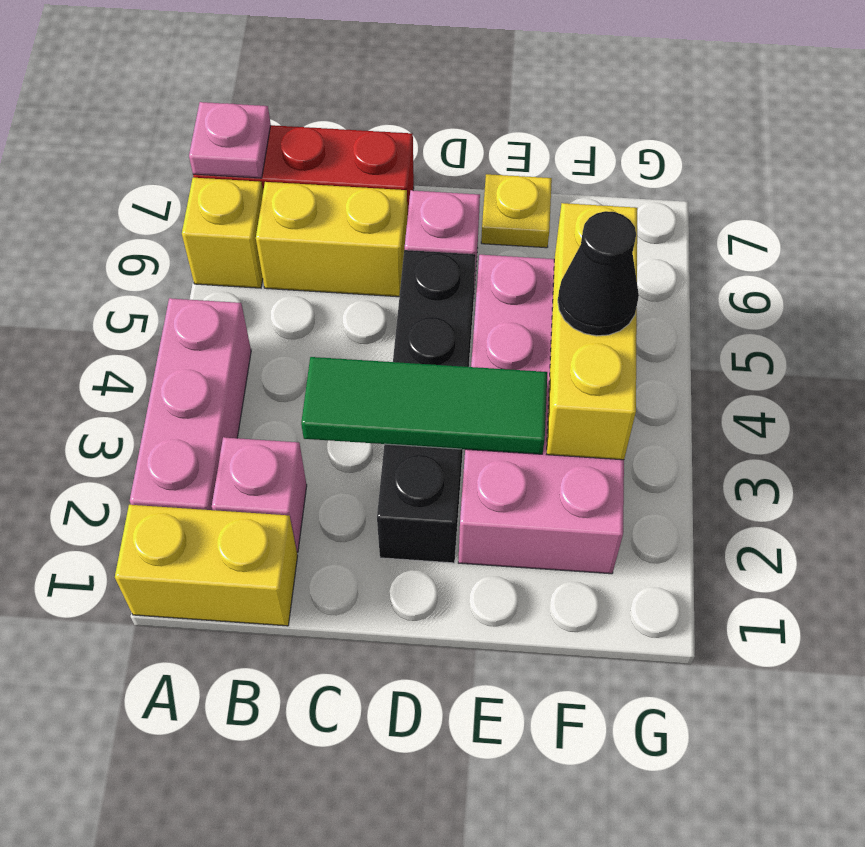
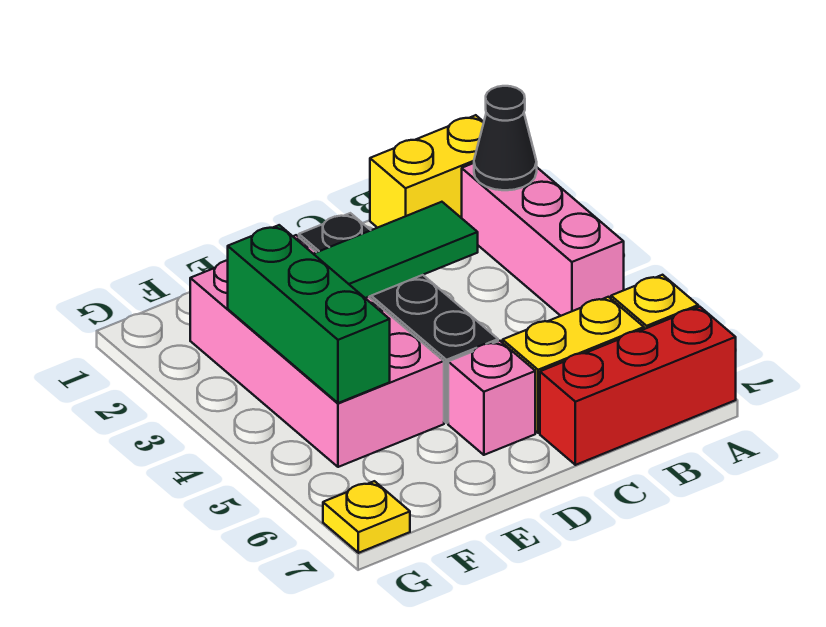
pink plate A7 level 2 -> none
pink brick B2 level 1 -> none
yellow plate E7 level 1 -> yellow plate G7 level 1
yellow brick F3:F5 level 2 -> green brick F3:F5 level 2
black cone F4 level 3 -> black cone A2 level 2

